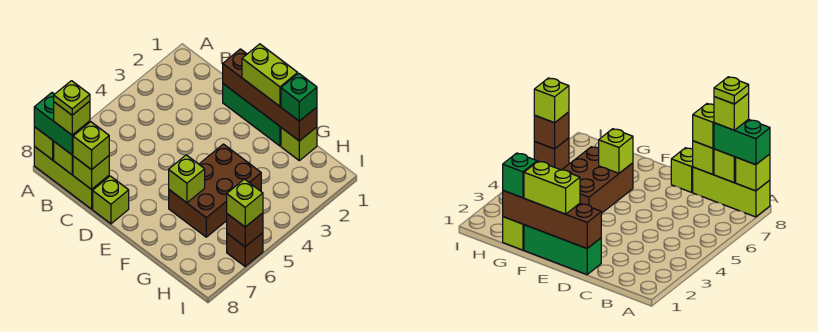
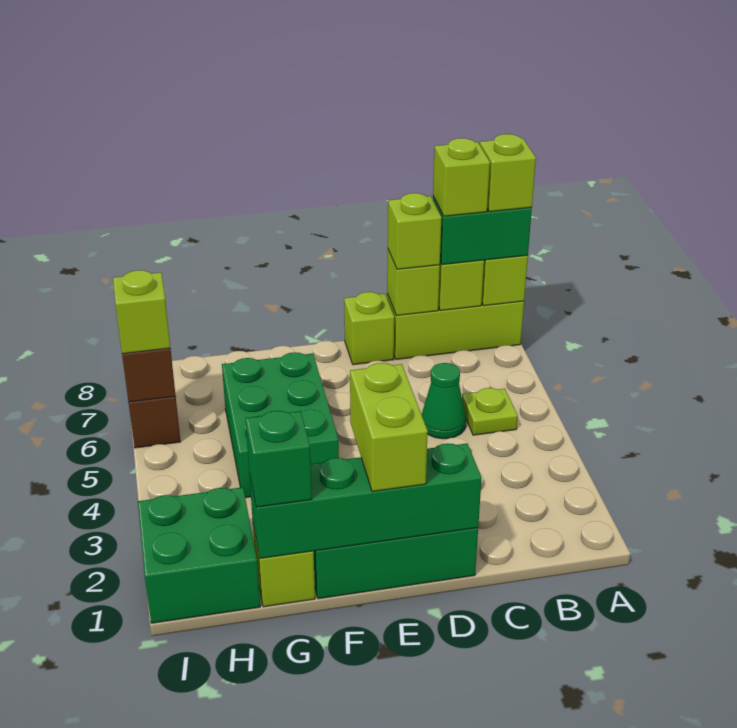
lime plate B8 level 5 -> lime plate B5 level 1
none -> green cone C5 level 1
brown brick D1:G1 level 2 -> green brick D1:G1 level 2
lime brick E1:F1 level 3 -> lime brick E1:E2 level 3
brown brick F4:G6 level 1 -> green brick F4:G6 level 1
lime brick F6 level 2 -> lime brick A8 level 4
none -> green brick H1:I2 level 1

